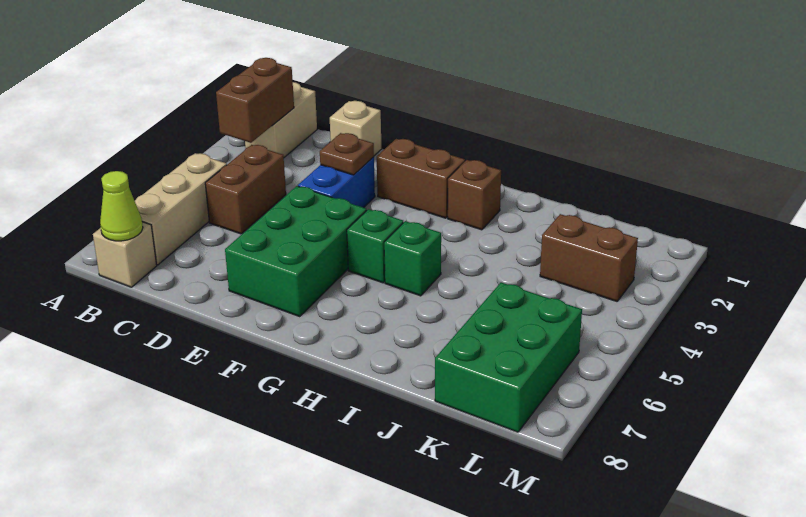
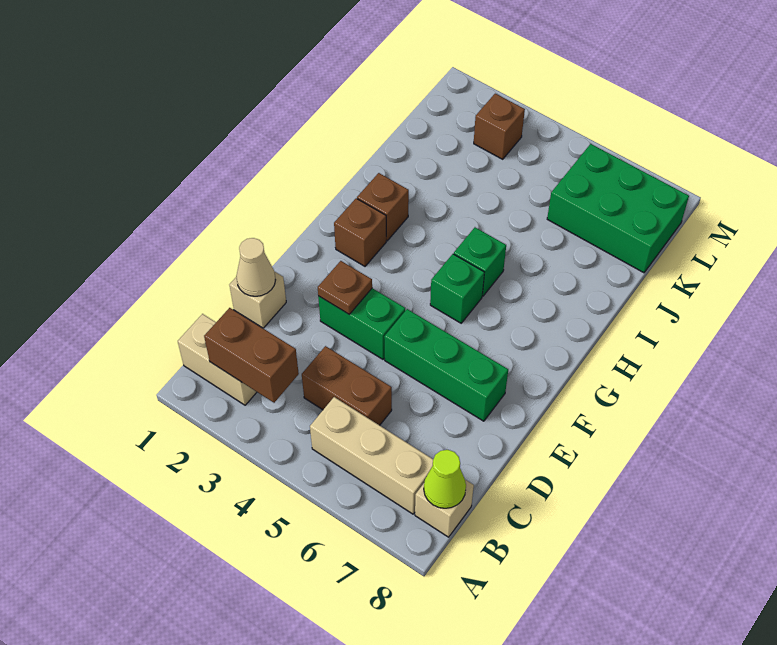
none -> tan cone D1 level 2
blue brick E3:E4 level 1 -> green brick E3:E4 level 1
green brick E5:F7 level 1 -> green brick E5:E7 level 1
brown brick F2:G2 level 1 -> brown brick G2 level 1
brown brick K3:L3 level 1 -> brown brick L3 level 1

